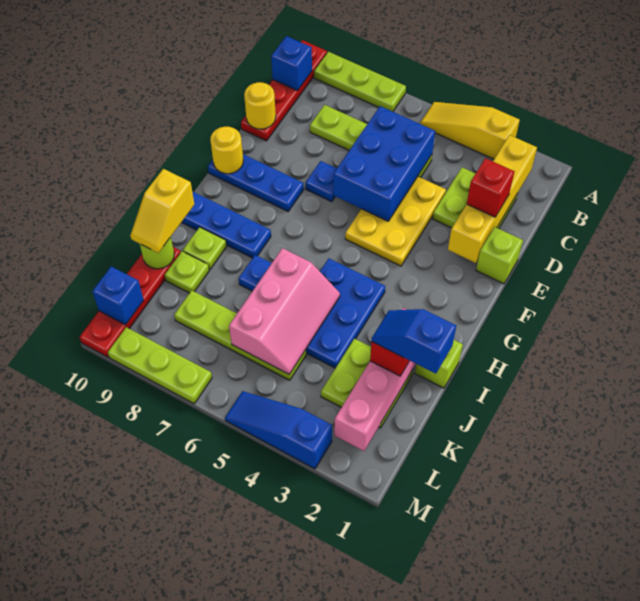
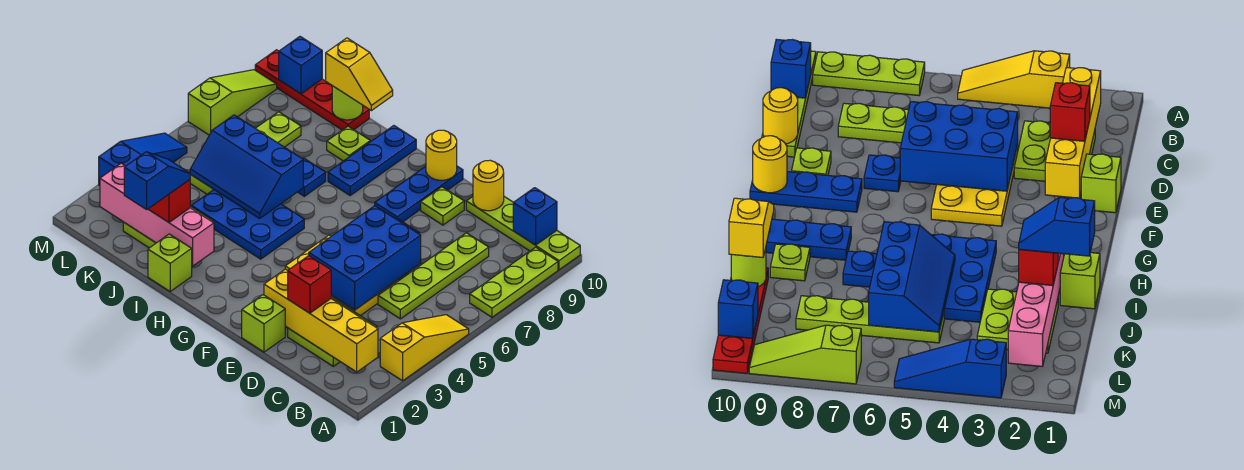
red plate A10:D10 level 1 -> lime plate A10:D10 level 1
blue brick C5:E6 level 2 -> blue brick D4:E6 level 2
pink slope I5:K6 level 2 top 6 -> blue slope I5:K6 level 2 top 6
yellow slope I10:J10 level 3 top I -> yellow slope I10:J10 level 3 top J
lime plate J9 level 1 -> lime plate E9 level 1
lime plate M7:M9 level 1 -> lime slope M7:M9 level 1 top 7

